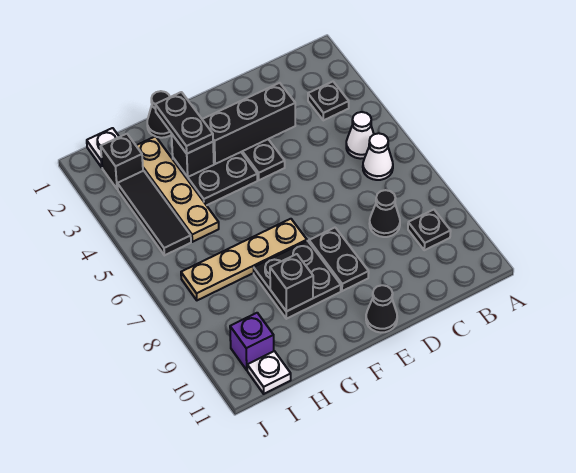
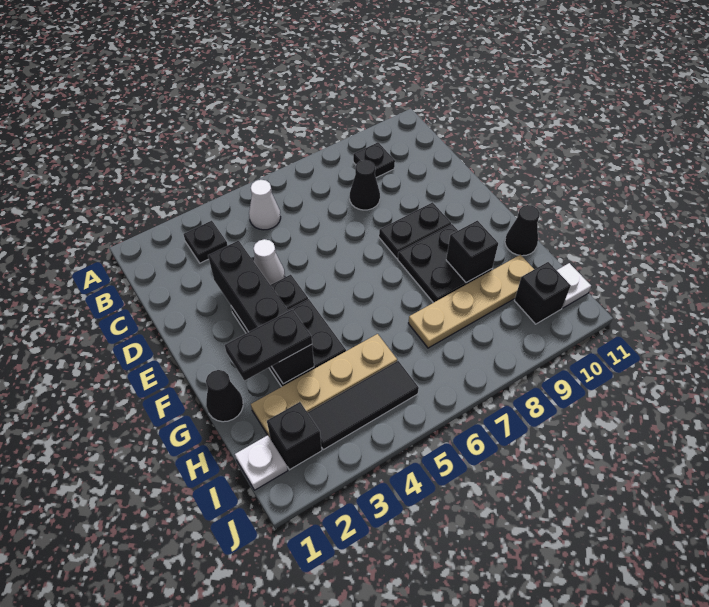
white cone B6 level 1 -> white cone D4 level 1
black cone E11 level 1 -> black cone G11 level 1
tan plate F7:I7 level 1 -> tan plate H7:H10 level 1
purple brick I10 level 1 -> black brick I10 level 1

